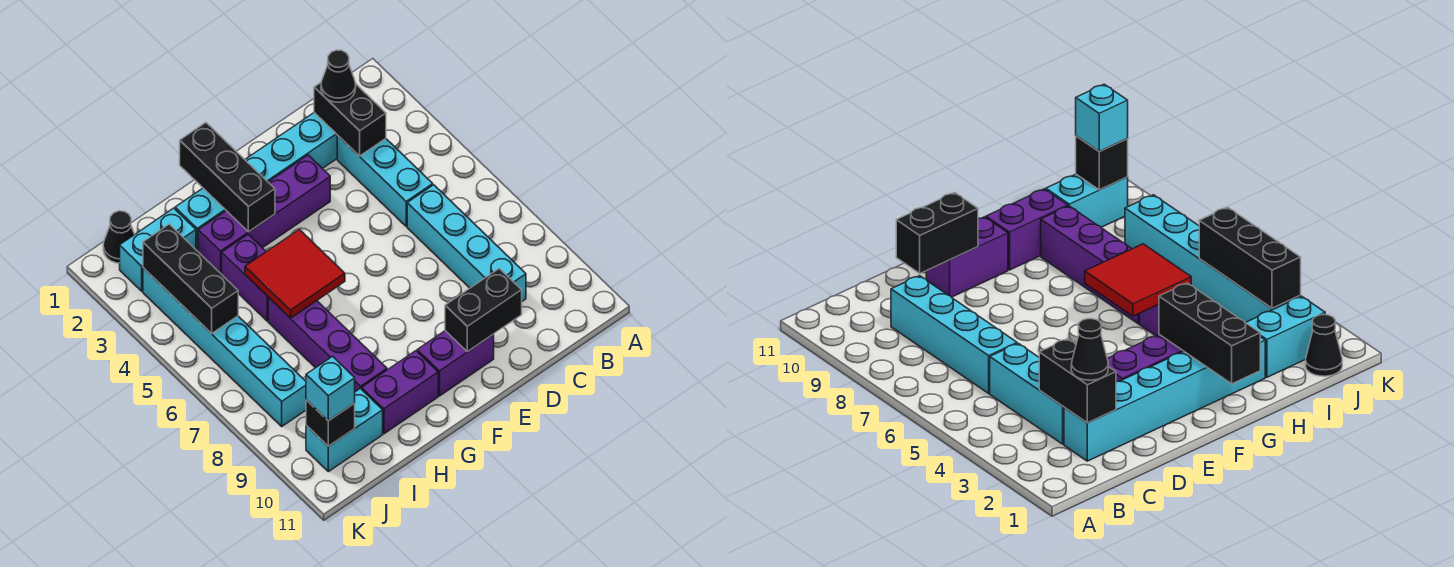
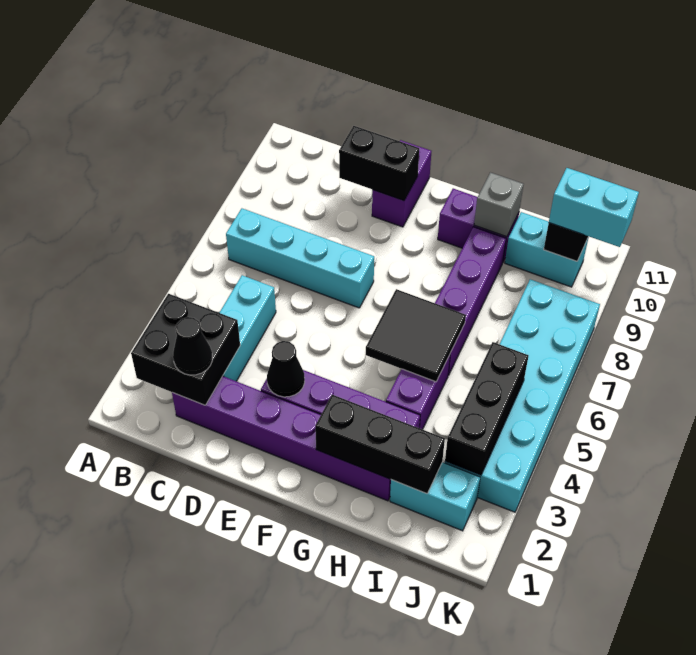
cyan brick C2:H2 level 1 -> purple brick C2:H2 level 1
black brick C2:C3 level 2 -> black brick B2:C3 level 2
cyan brick C6:C9 level 1 -> cyan brick B7:E7 level 1
purple brick E10:F10 level 1 -> purple brick E10:E11 level 1
black brick G1:G3 level 2 -> black brick G2:I2 level 2
red tile G5:H6 level 2 -> black tile G5:H6 level 2
none -> grey brick H10 level 2
black cone J1 level 1 -> black cone E3 level 2
cyan brick J3:J8 level 1 -> cyan brick J3:K8 level 1
cyan brick J10 level 3 -> cyan brick J10:K10 level 3

